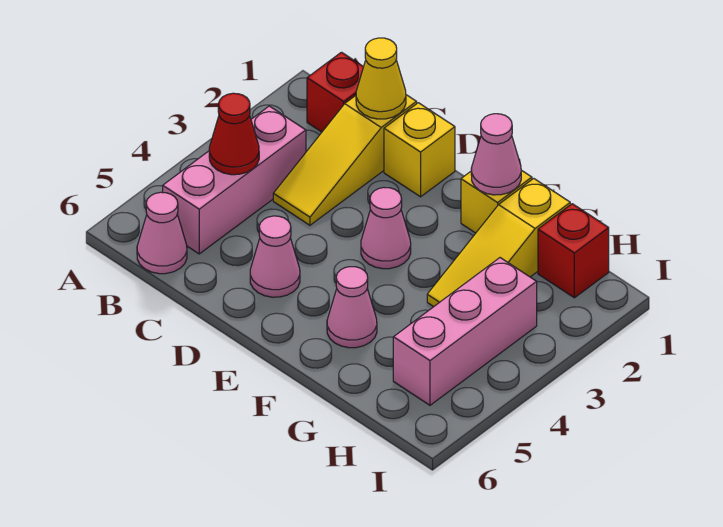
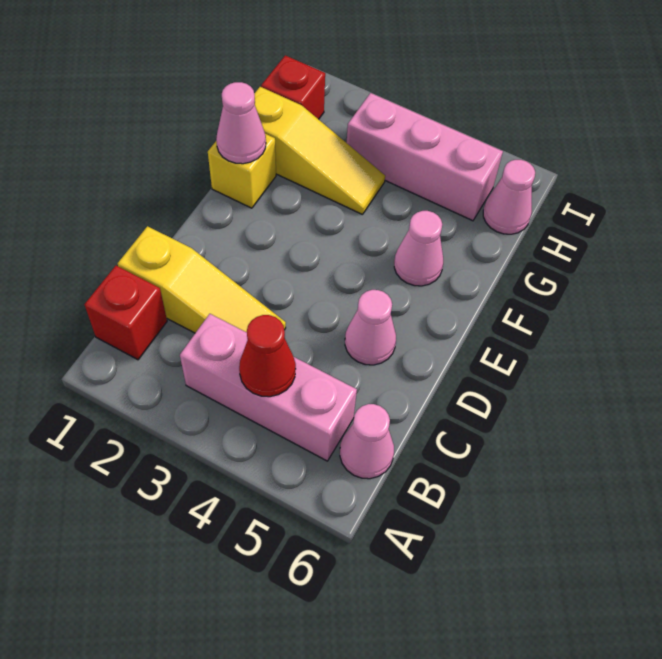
yellow cone C1 level 2 -> none
yellow brick D1 level 1 -> none
pink cone E3 level 1 -> pink cone H6 level 1

